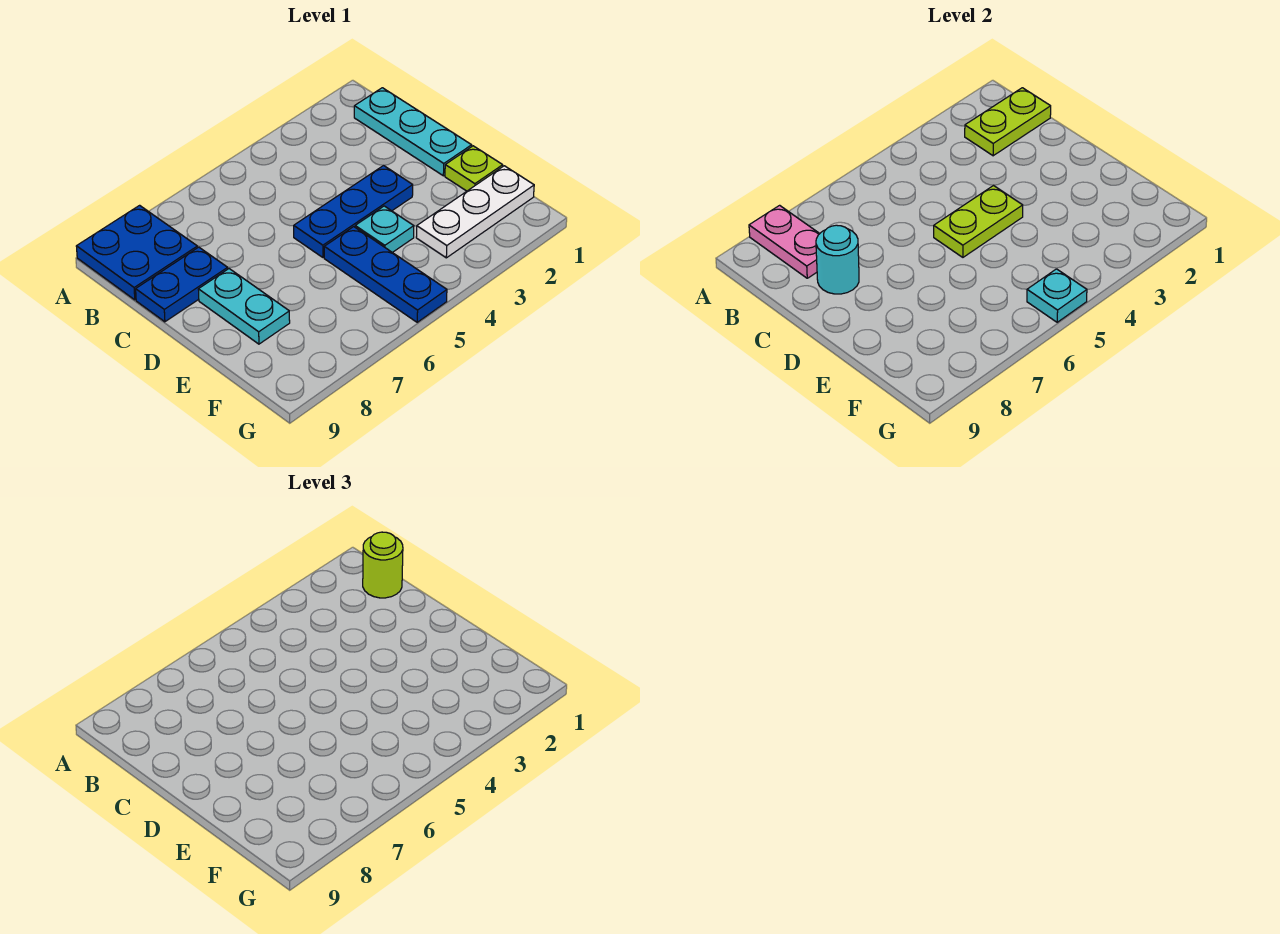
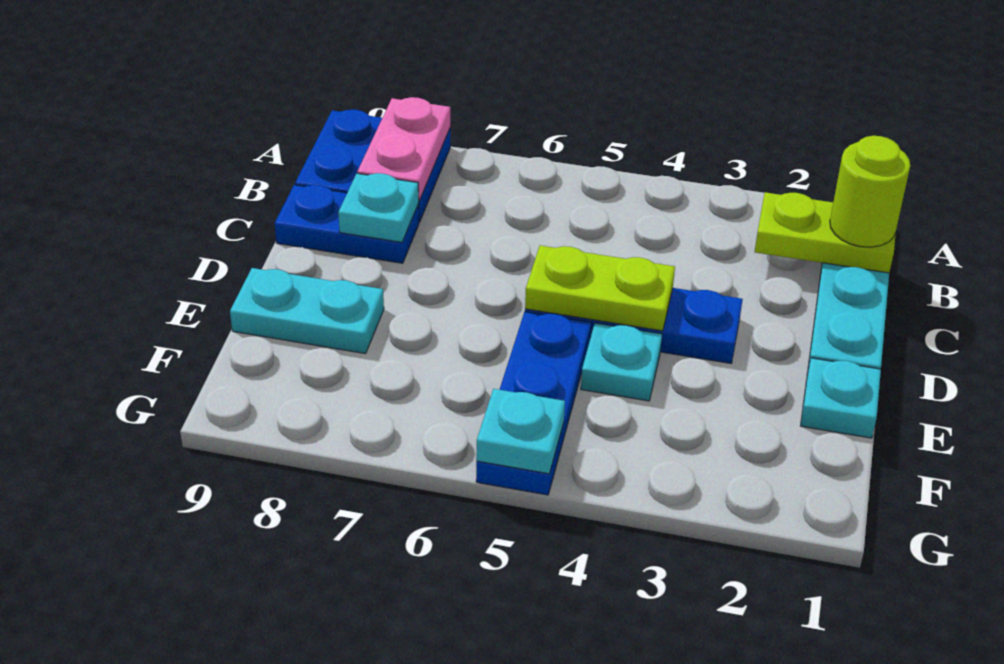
cyan round brick C8 level 2 -> cyan plate C8 level 2
cyan plate D8:E8 level 1 -> cyan plate E8:E9 level 1
lime plate E1 level 1 -> cyan plate E1 level 1
white plate F1:F3 level 1 -> none

